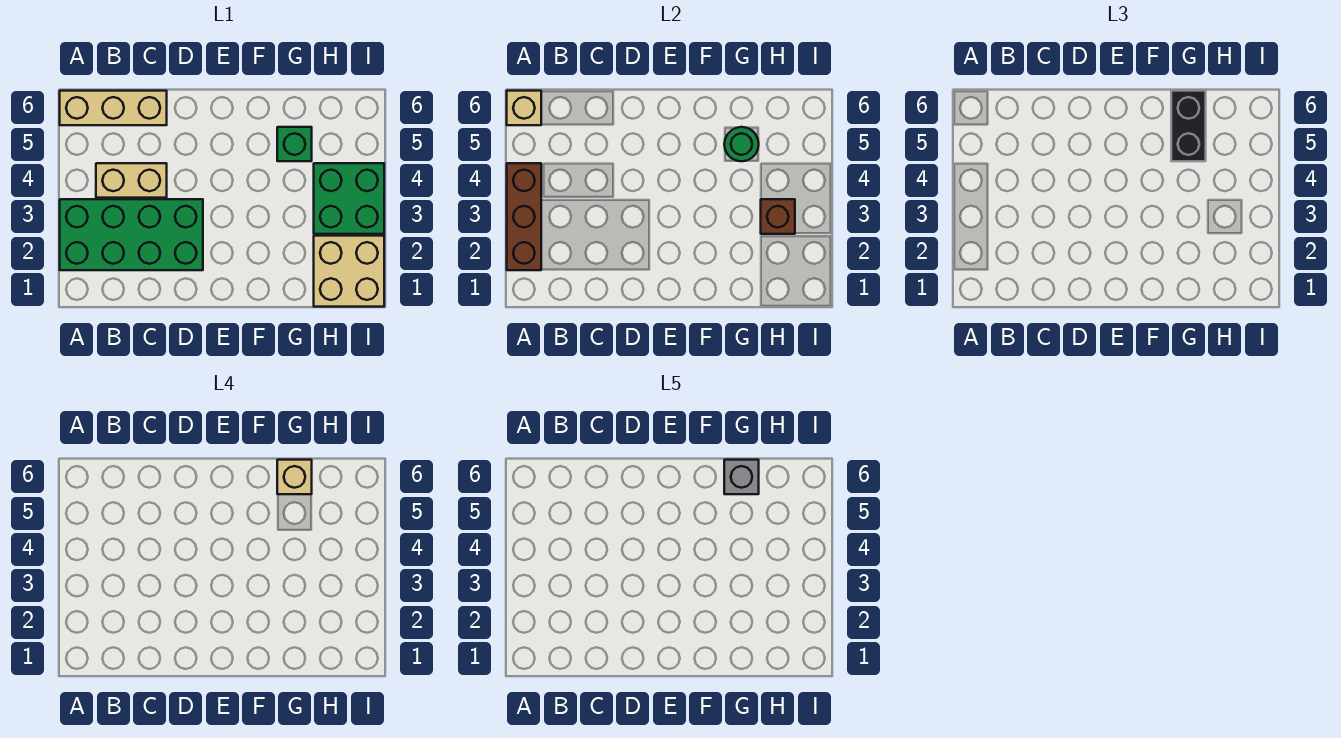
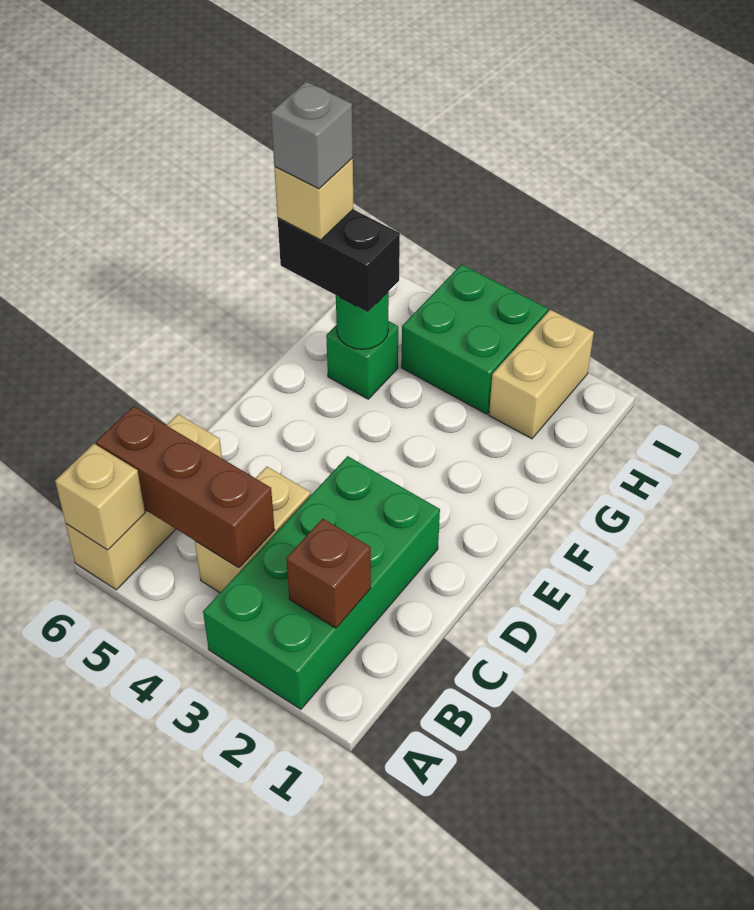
brown brick A2:A4 level 2 -> brown brick B4:B6 level 2
tan brick H1:I2 level 1 -> tan brick H2:I2 level 1
brown brick H3 level 2 -> brown brick B2 level 2

